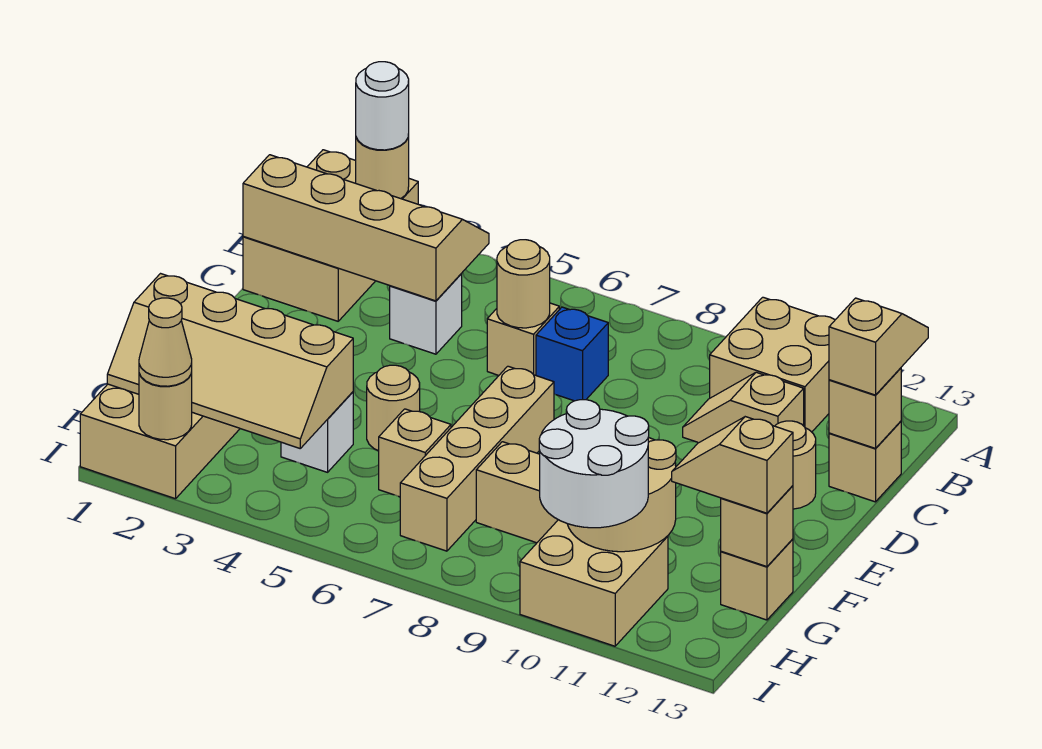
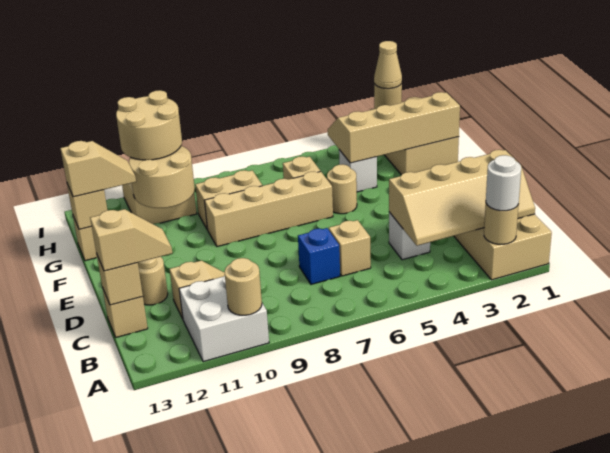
tan brick A10:B11 level 1 -> white brick A10:B11 level 1
tan slope B13:C13 level 3 top C -> tan slope C12:C13 level 3 top 13
tan round brick C6 level 2 -> tan round brick A10 level 2
tan brick E7:H7 level 1 -> tan brick F6:F9 level 1
white round brick H10:I11 level 3 -> tan round brick H10:I11 level 3

